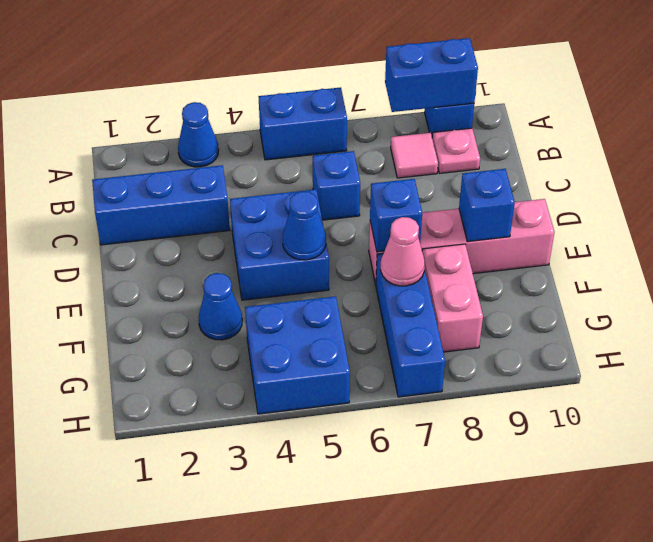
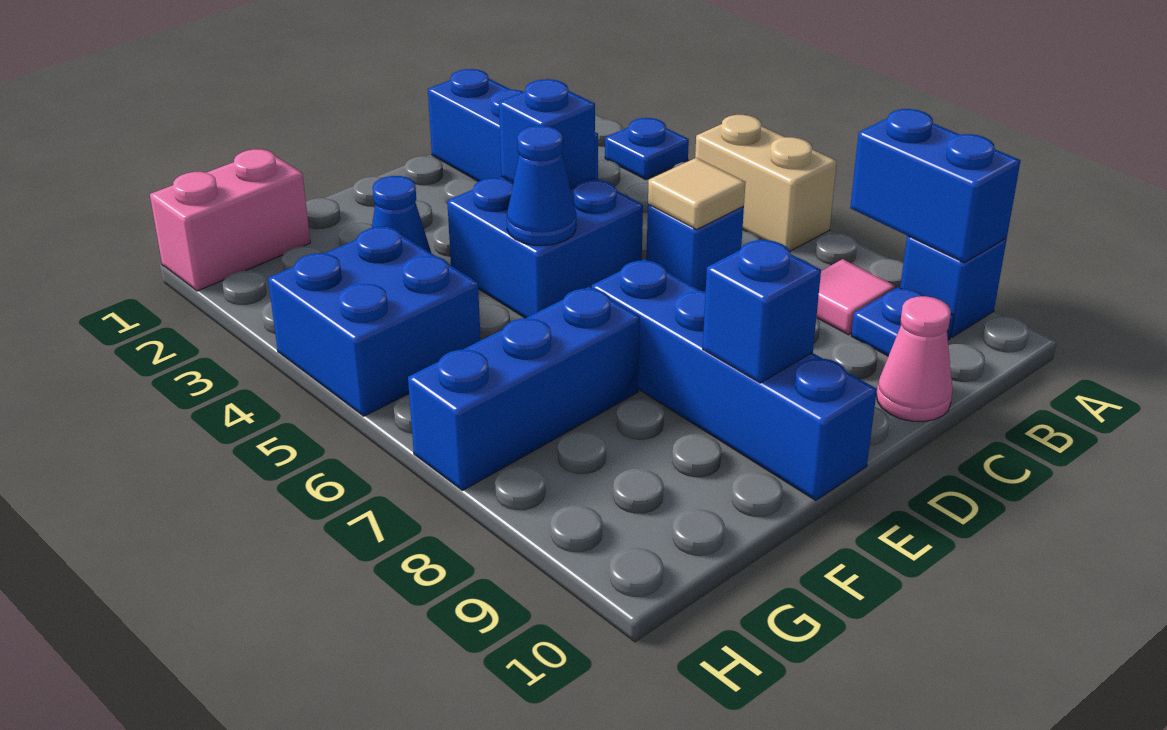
blue cone A3 level 1 -> blue plate A3 level 1
blue brick A5:A6 level 1 -> tan brick A5:A6 level 1
pink plate B9 level 1 -> blue plate B9 level 1
none -> tan tile C6 level 2
pink brick E7:E10 level 1 -> blue brick E7:E10 level 1
blue brick E7 level 2 -> blue brick D4 level 2
pink cone F7 level 2 -> pink cone C10 level 1
pink brick F8:G8 level 1 -> pink brick G1:H1 level 1

